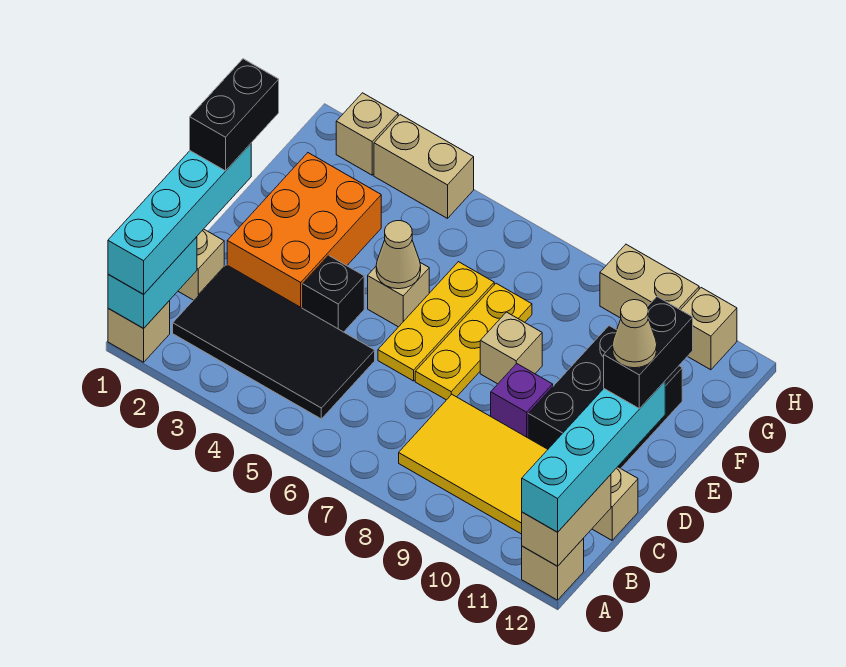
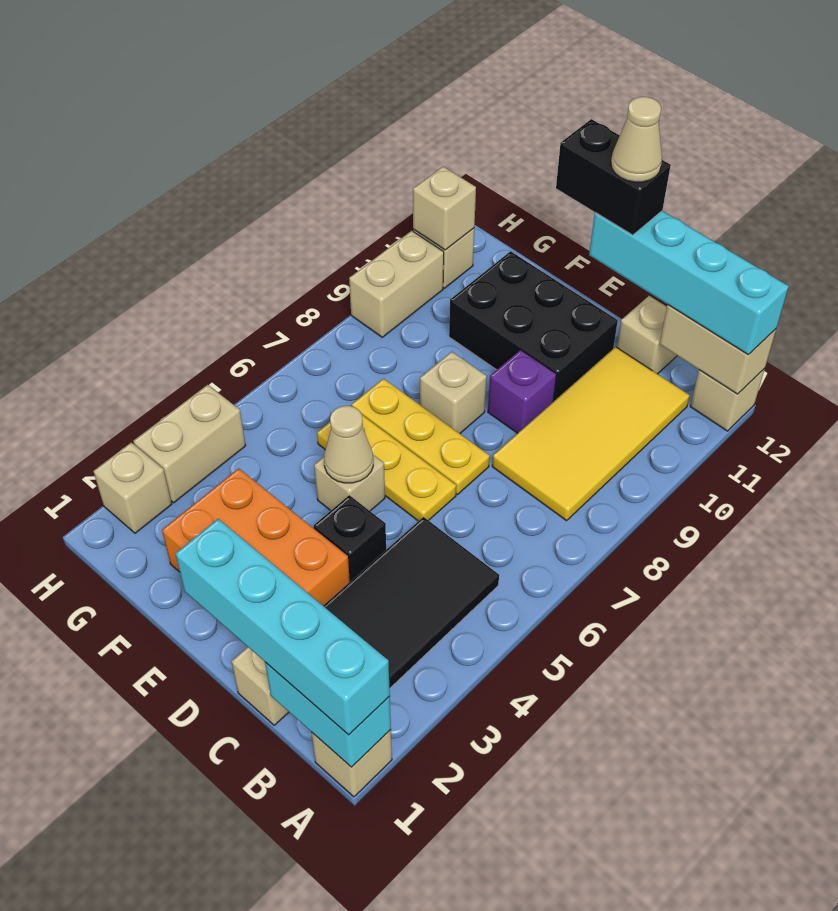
black brick D1:E1 level 4 -> none
none -> tan brick H11 level 2

